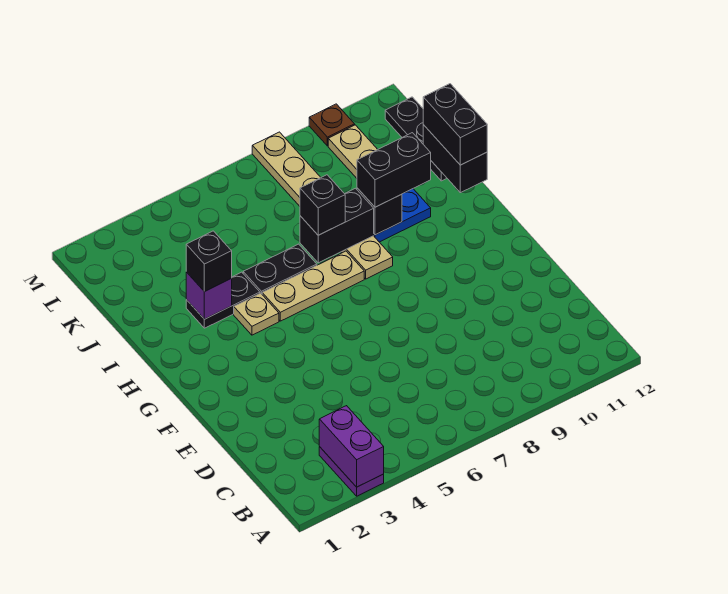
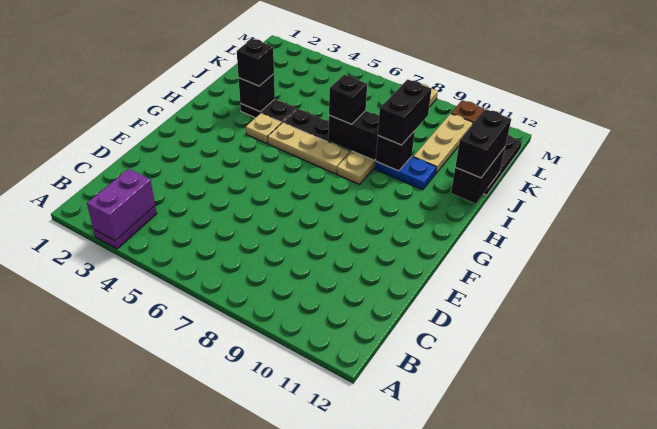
purple brick I3 level 2 -> black brick I3 level 2
black brick I9:I10 level 3 -> black brick I9:J9 level 3

